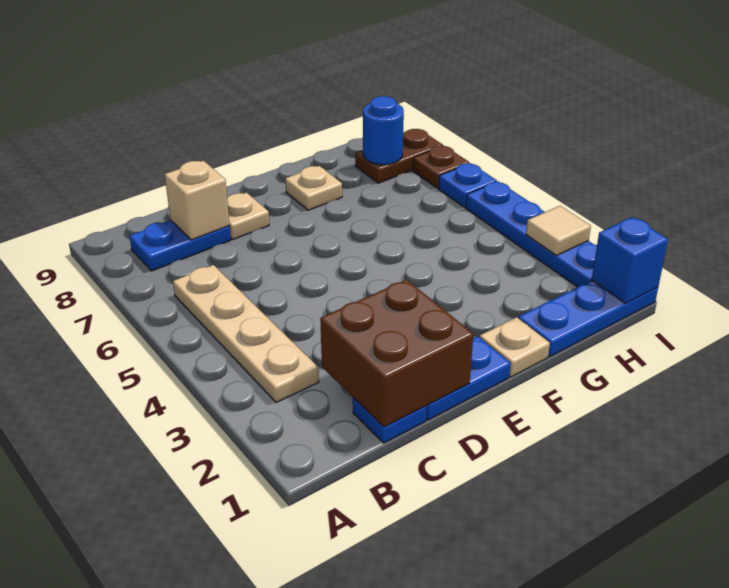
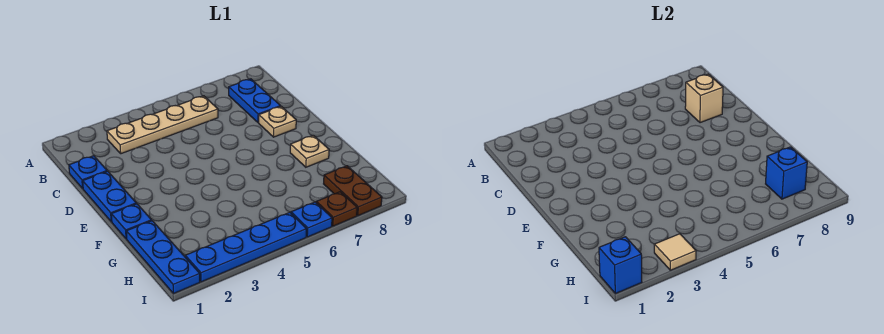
brown brick C1:D2 level 2 -> none
tan plate F1 level 1 -> blue plate F1 level 1
blue round brick H8 level 2 -> blue brick H8 level 2

